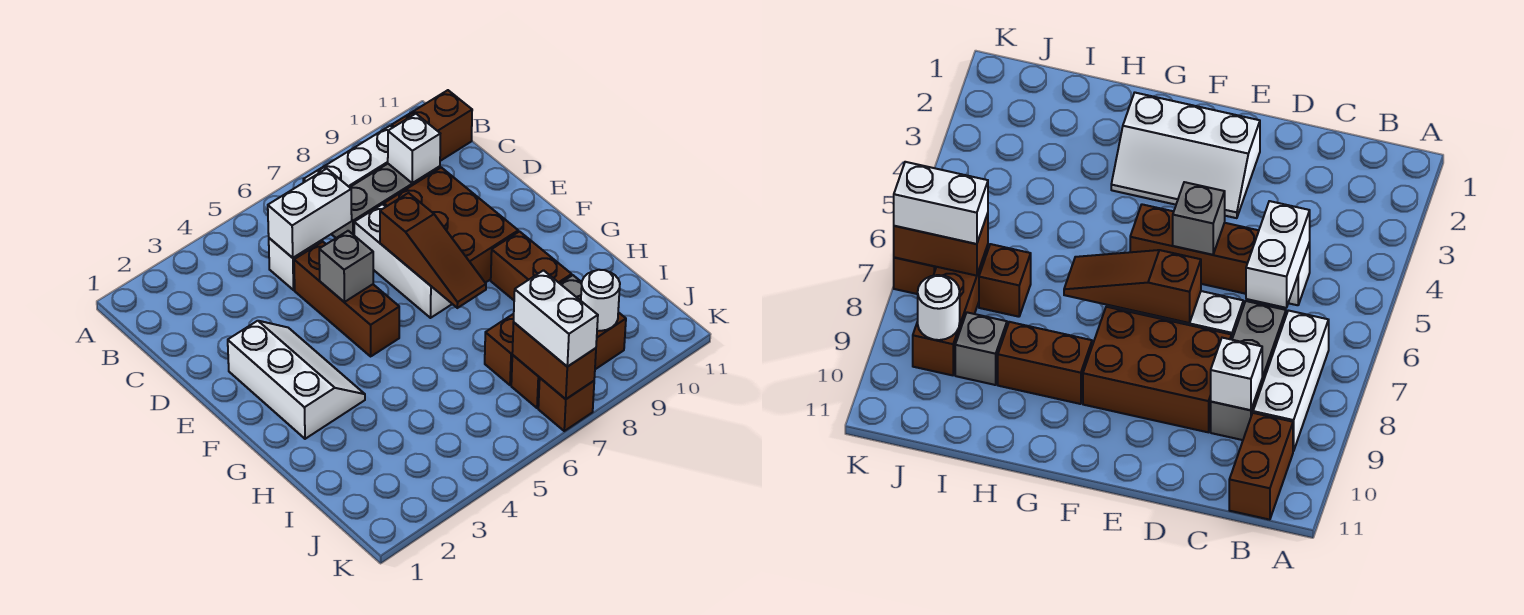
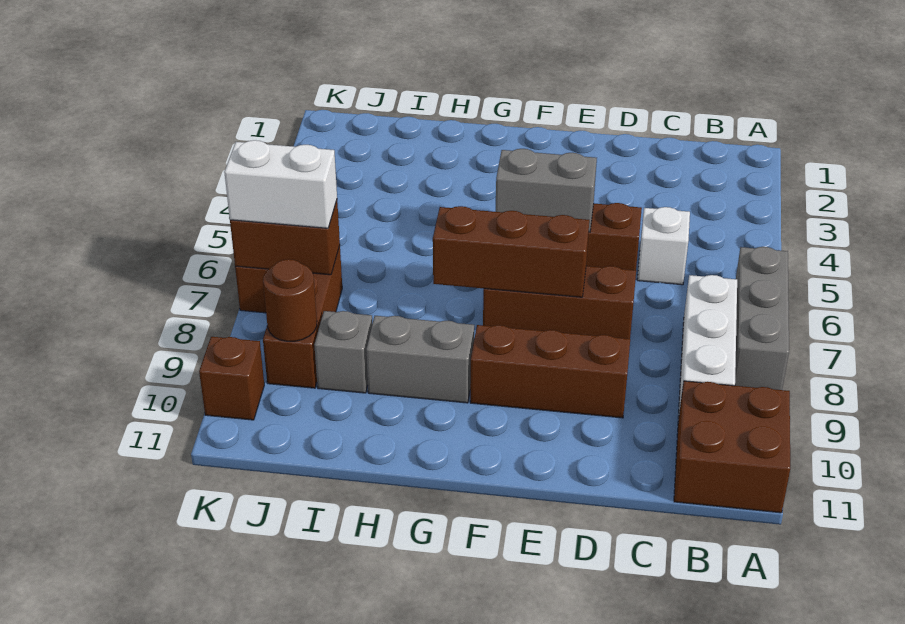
brown brick B10:B11 level 1 -> brown brick A10:B11 level 1
white brick C5:C6 level 2 -> none
grey brick C7:C9 level 1 -> grey brick A6:A8 level 1
white brick C9 level 2 -> none
white brick D7:F7 level 1 -> brown brick D7:F7 level 1
brown brick D8:F9 level 1 -> brown brick D9:F9 level 1
white slope E2:G3 level 1 top 2 -> none
grey brick E5 level 2 -> grey brick E5:F5 level 2
brown slope E7:G7 level 2 top E -> brown brick E7:G7 level 2
brown brick G9:H9 level 1 -> grey brick G9:H9 level 1
brown brick I7 level 1 -> brown brick K10 level 1
white round brick J9 level 2 -> brown round brick J9 level 2

